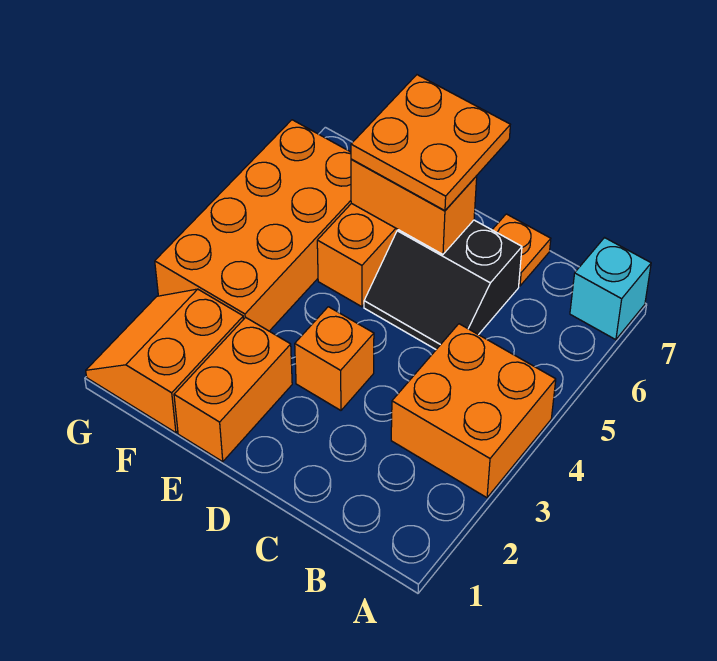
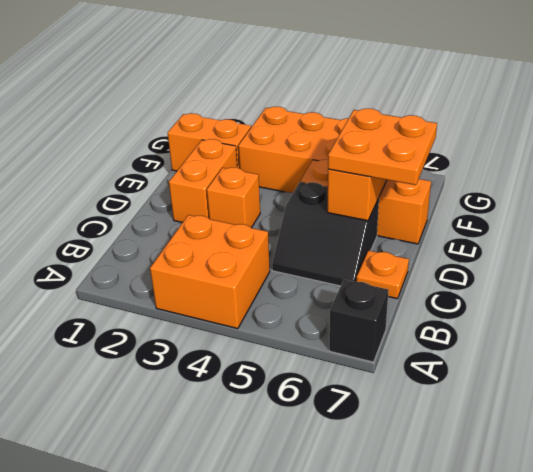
cyan brick A7 level 1 -> black brick A7 level 1
black slope C5:D6 level 1 top 6 -> black slope C5:D6 level 1 top D
orange brick E1:E2 level 1 -> orange brick D2:E2 level 1

